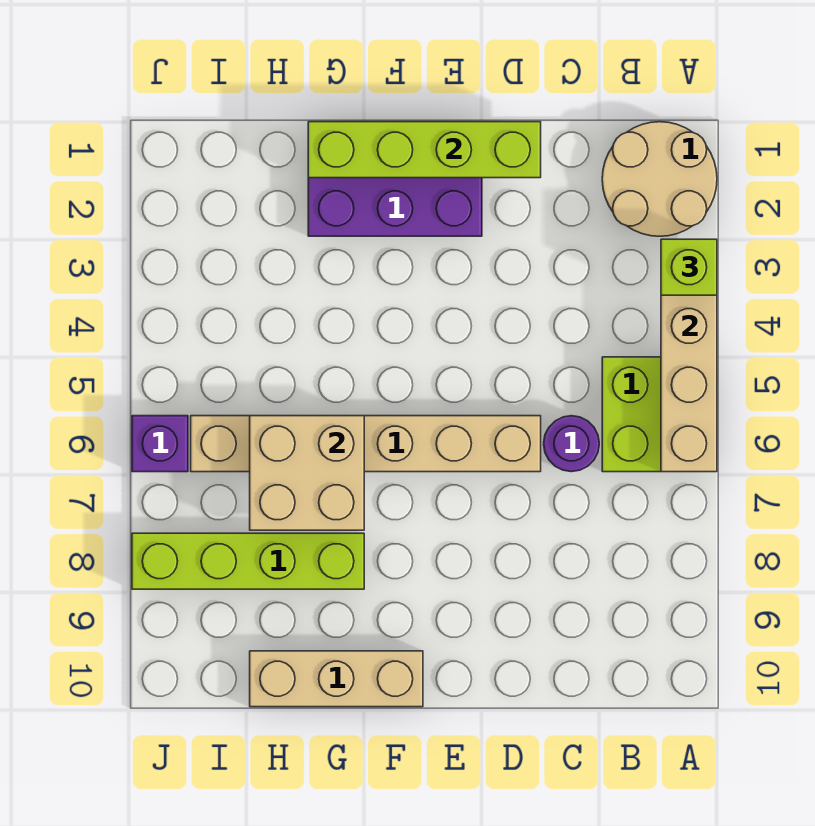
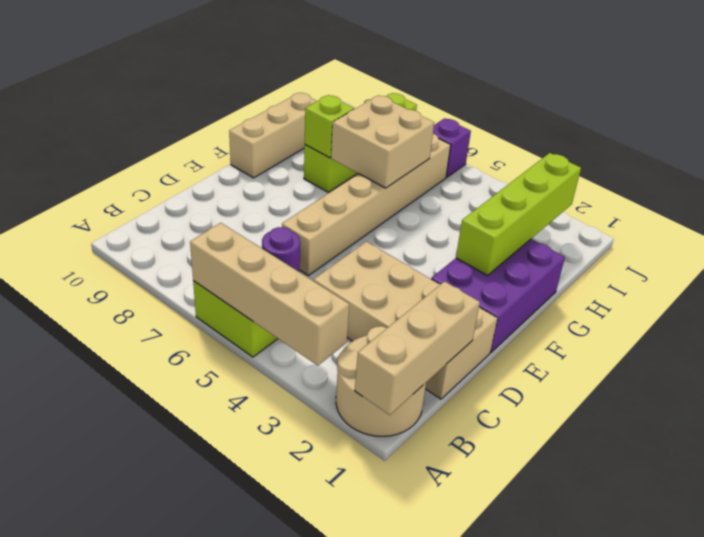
none -> tan brick A1:C1 level 2
lime brick A3 level 3 -> lime brick G8 level 2
none -> tan brick C1:D4 level 1
lime brick D1:G1 level 2 -> lime brick F2:I2 level 2

